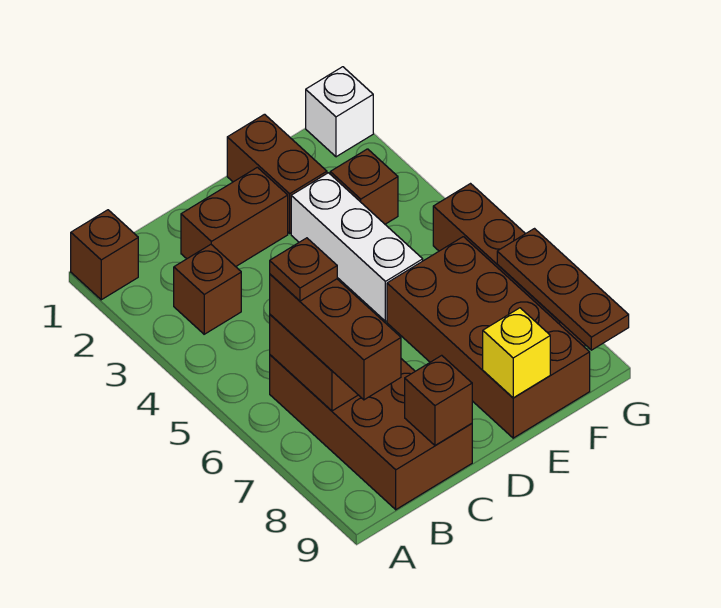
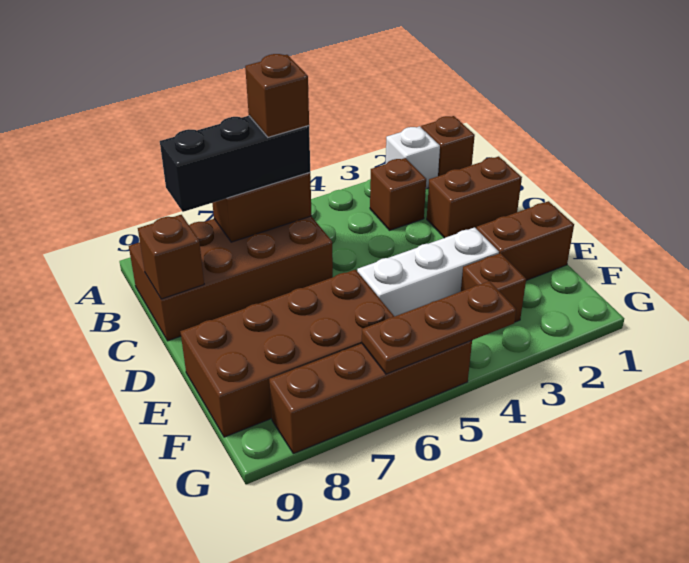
brown brick B6:B8 level 3 -> black brick B6:B8 level 3
brown plate B6 level 4 -> brown brick B6 level 4
brown brick C2:D2 level 1 -> brown brick C1:C2 level 1
yellow brick E9 level 2 -> none
white brick G1 level 1 -> white brick A2 level 1
brown plate G7:G9 level 2 -> brown plate G4:G6 level 2

